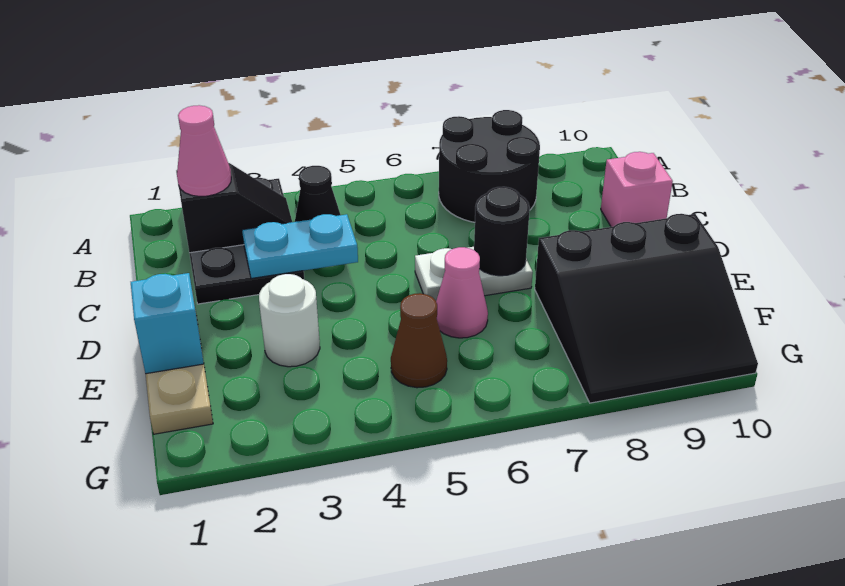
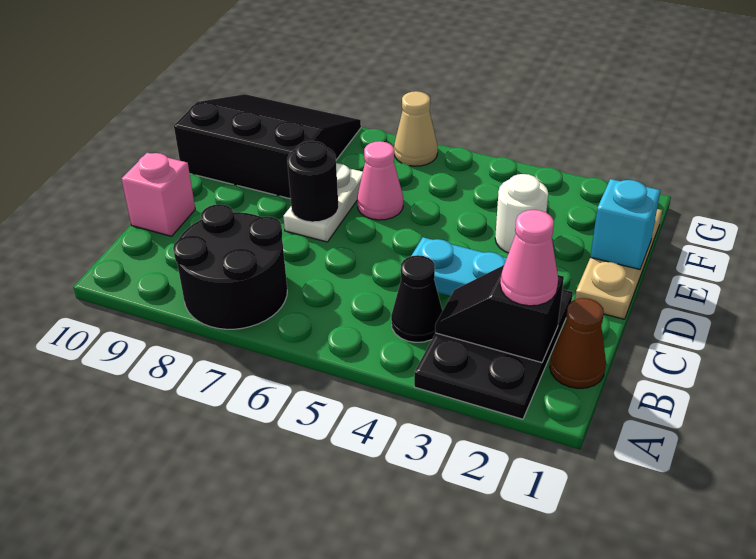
white plate D6:D7 level 1 -> white plate D7:E7 level 1
brown cone F5 level 1 -> brown cone B1 level 1
none -> tan cone G6 level 1

